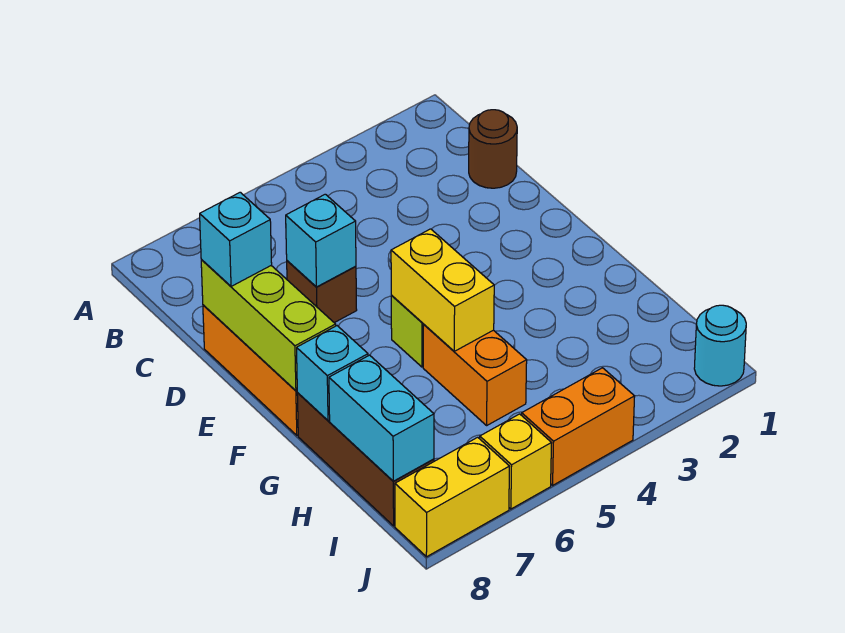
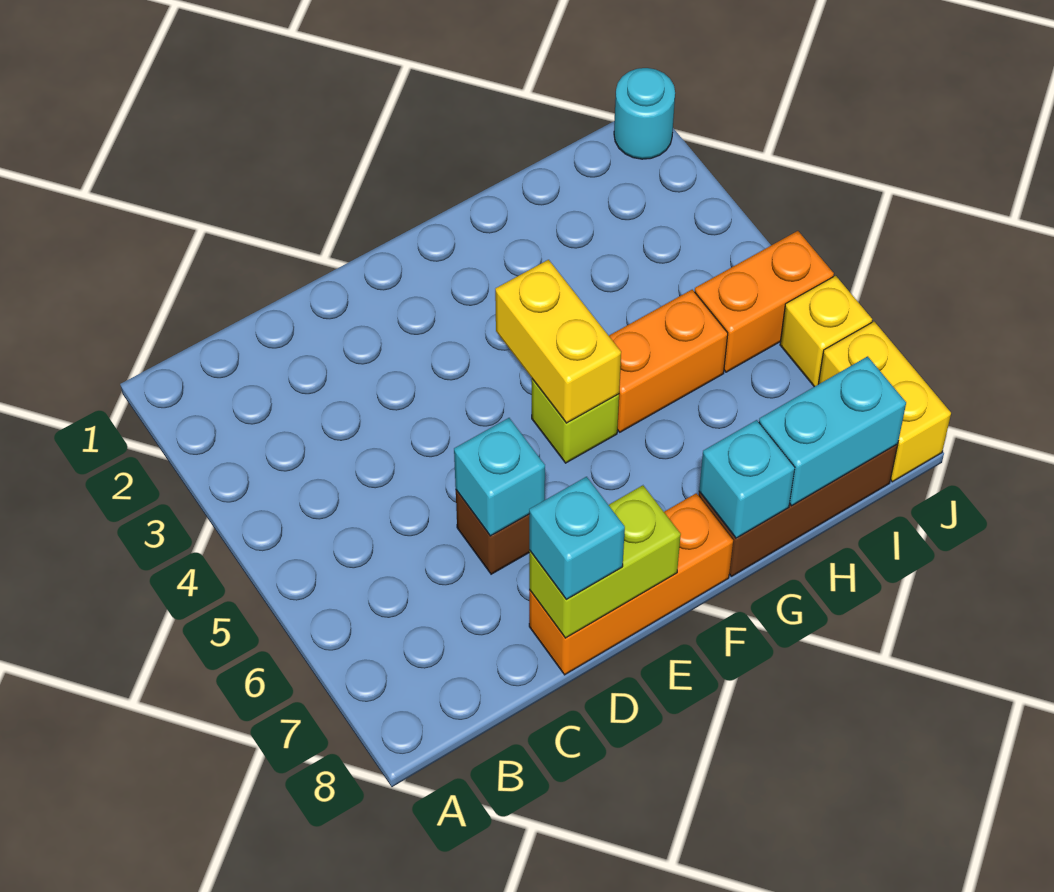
brown round brick C1 level 1 -> none
lime brick D8:F8 level 2 -> lime brick D8:E8 level 2
yellow brick F5:G5 level 2 -> yellow brick F4:F5 level 2
orange brick J4:J5 level 1 -> orange brick I5:J5 level 1

